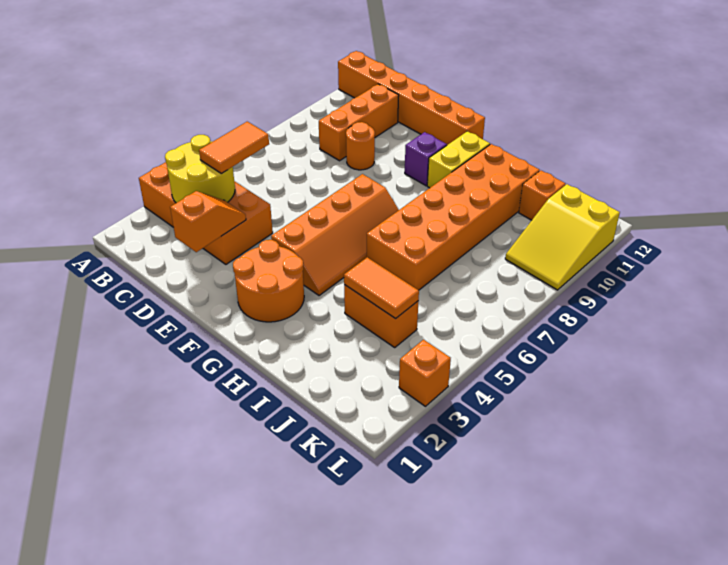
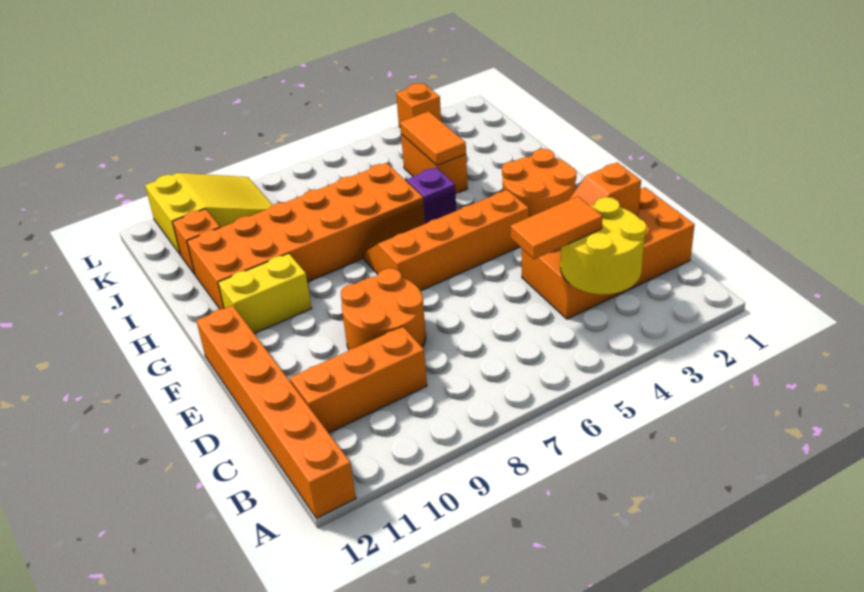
orange brick A3:D4 level 1 -> orange brick C1:D4 level 1
orange round brick D9 level 1 -> orange round brick D8:E9 level 1
purple brick F10 level 1 -> purple brick H5 level 1

